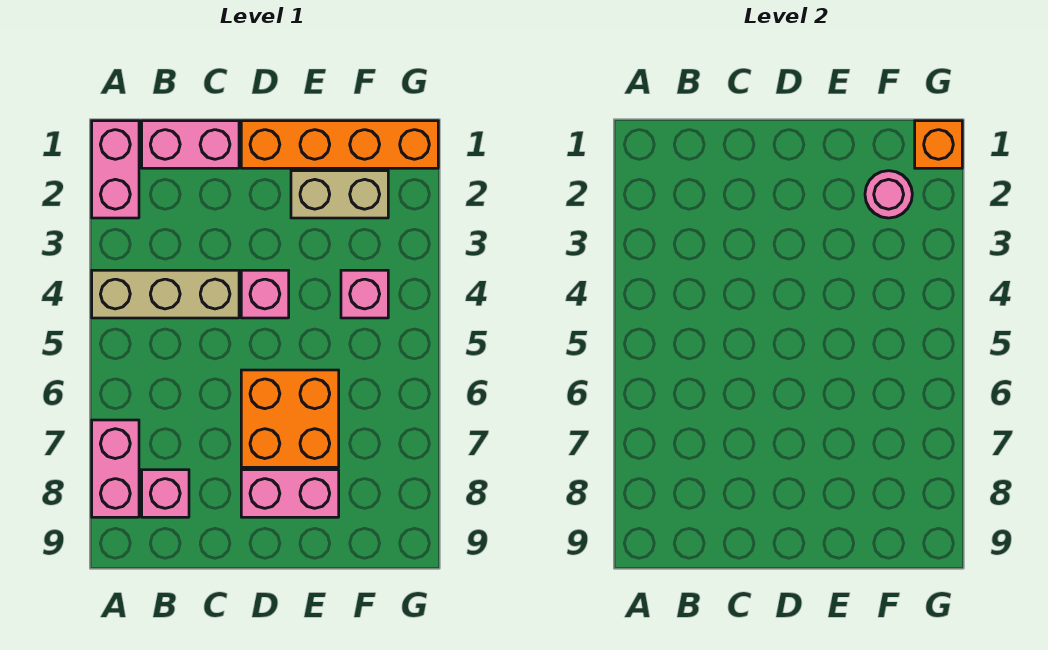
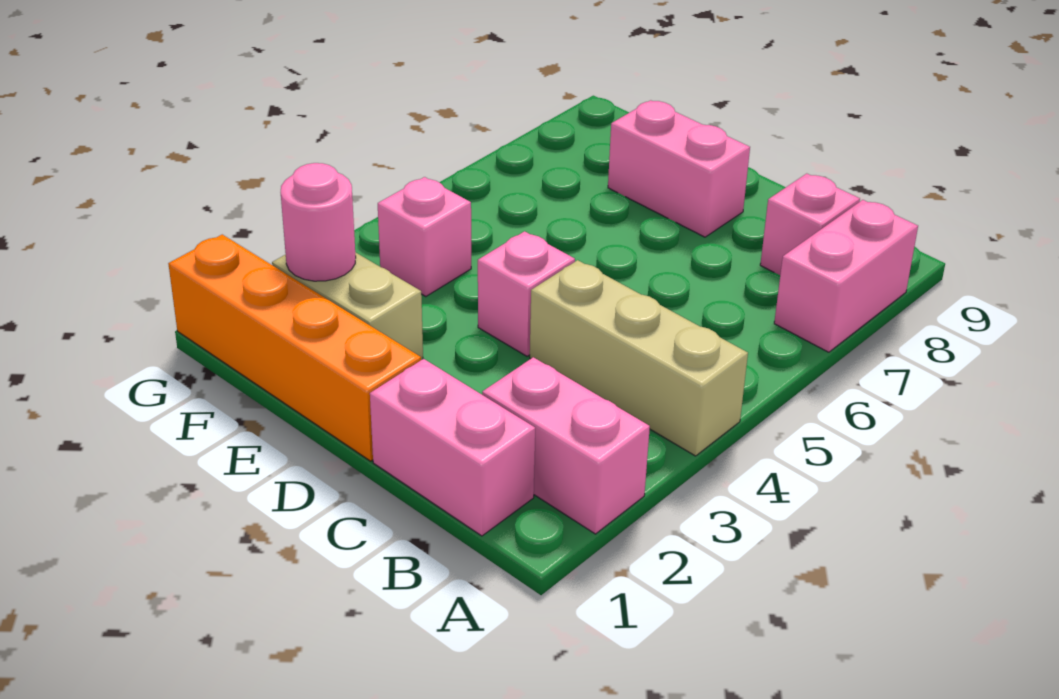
pink brick A1:A2 level 1 -> pink brick A2:B2 level 1
orange brick D6:E7 level 1 -> none
orange brick G1 level 2 -> none

